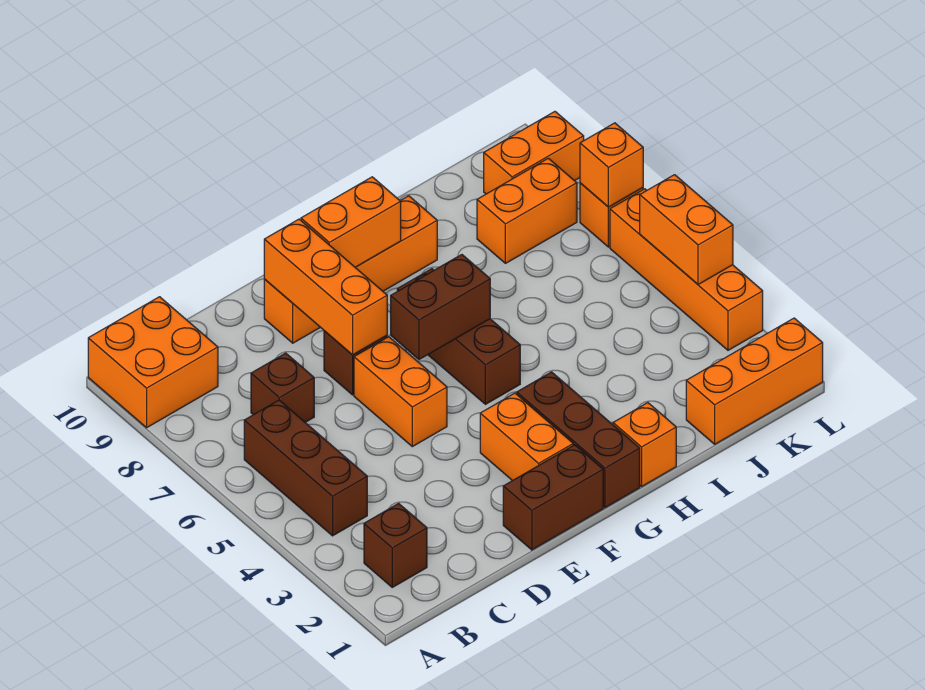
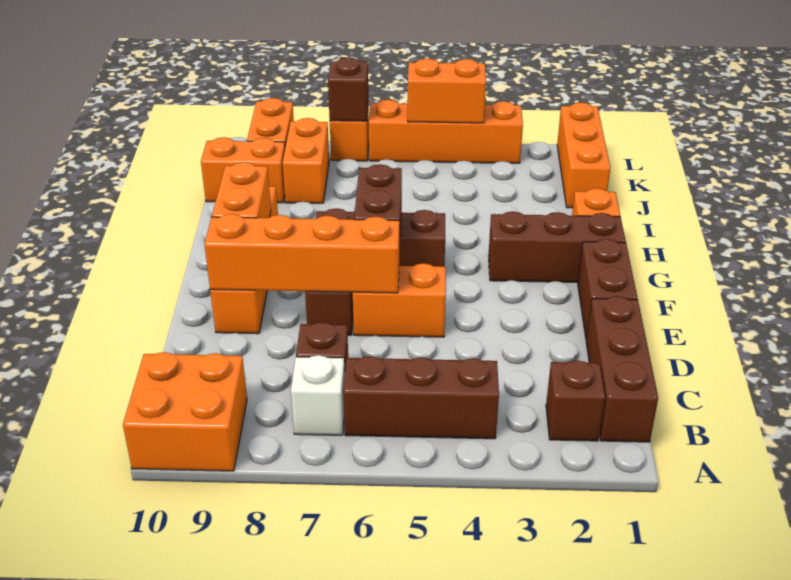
none -> brown brick B1:D1 level 1
none -> white brick B7 level 1
orange brick E7:E9 level 2 -> orange brick E6:E9 level 2
orange brick F2:F3 level 1 -> orange brick J9:J10 level 1
orange brick L7 level 2 -> brown brick L7 level 2

